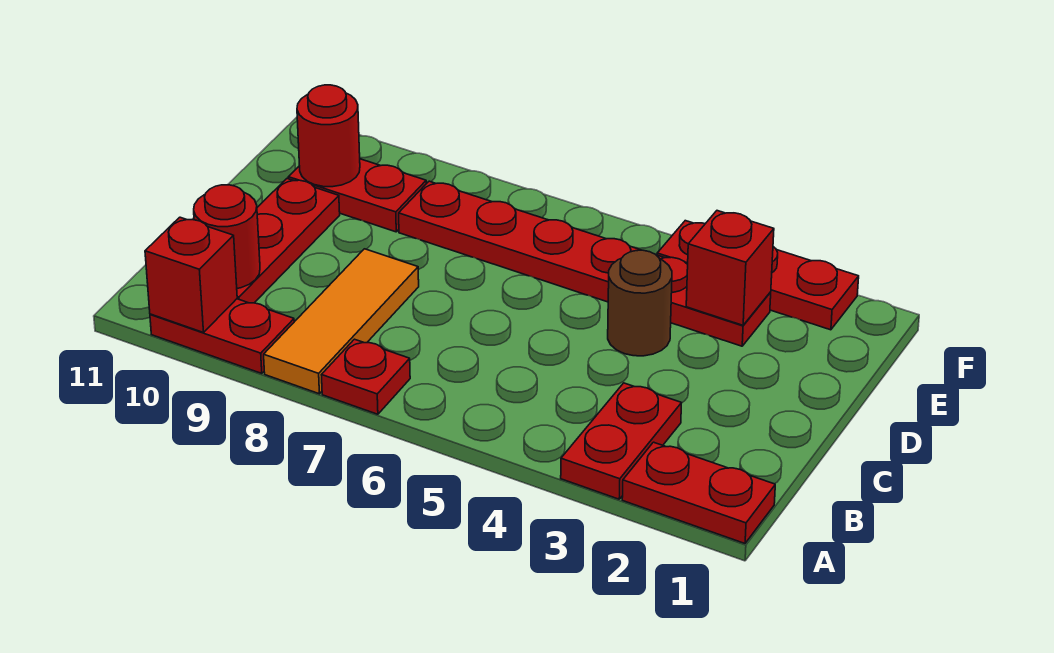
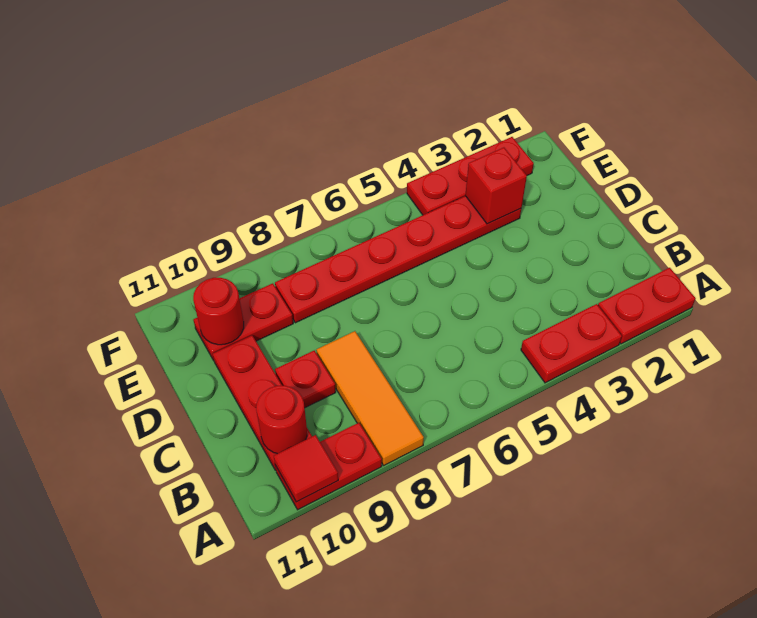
red plate A3:B3 level 1 -> red plate A3:A4 level 1
red plate A7 level 1 -> red plate C9 level 1
red brick A10 level 2 -> red tile A10 level 2
brown round brick D4 level 1 -> none

